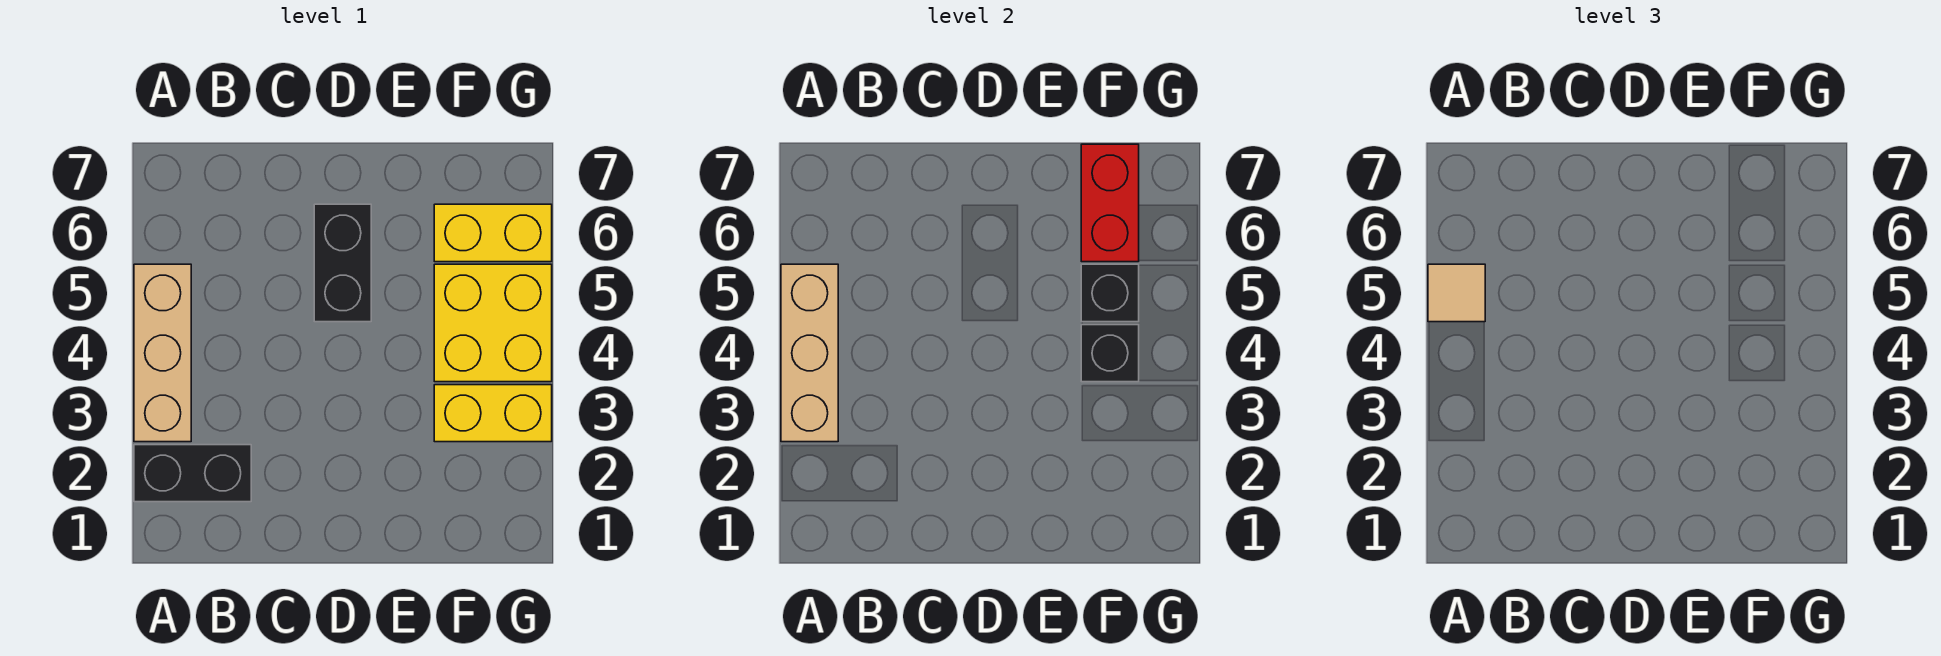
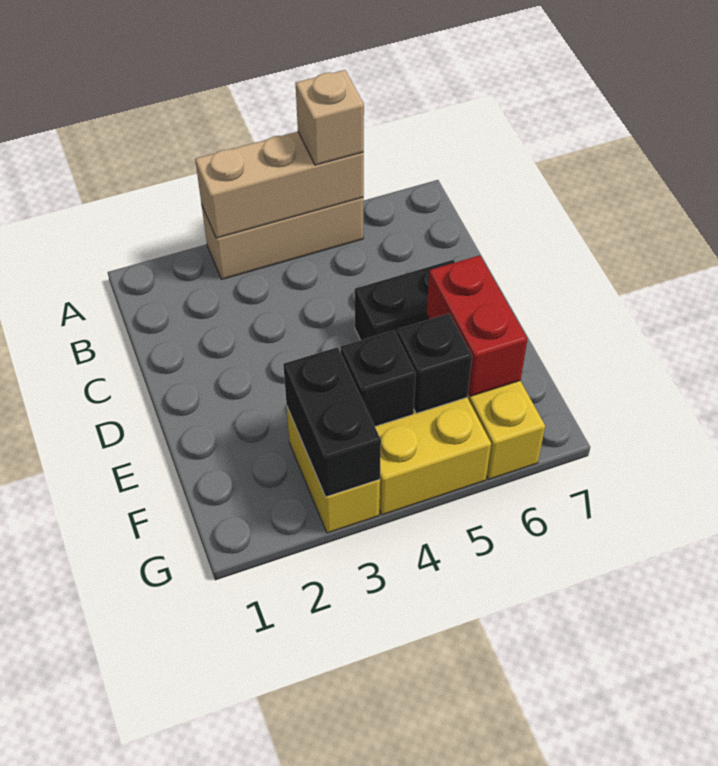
black brick A2:B2 level 1 -> black brick F3:G3 level 2
tan tile A5 level 3 -> tan brick A5 level 3
red brick F6:F7 level 2 -> red brick E6:F6 level 2

